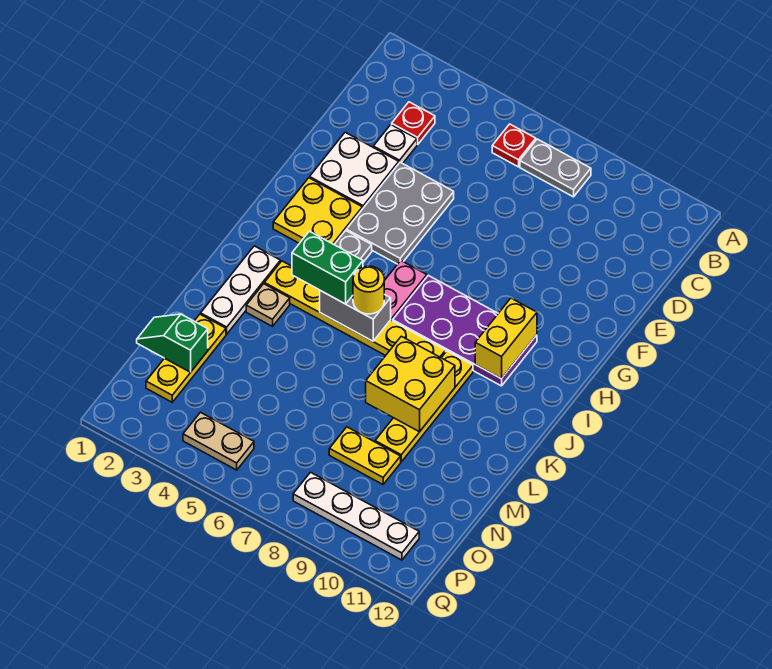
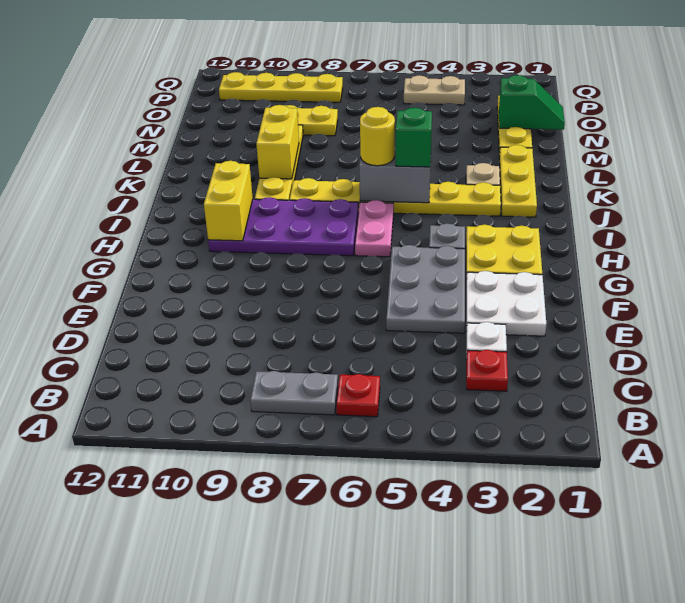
white plate J2:L2 level 1 -> yellow plate J2:L2 level 1
green brick J4:J5 level 3 -> green brick J5 level 3
yellow brick K8:L9 level 2 -> yellow brick K9:L9 level 2
white plate P8:P11 level 1 -> yellow plate P8:P11 level 1

